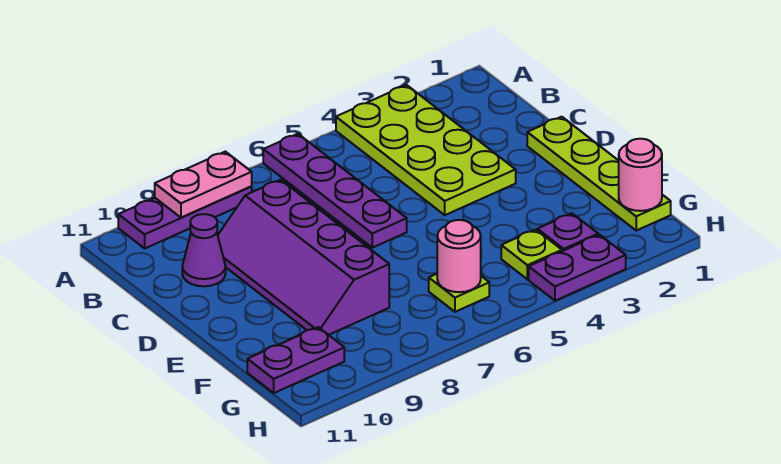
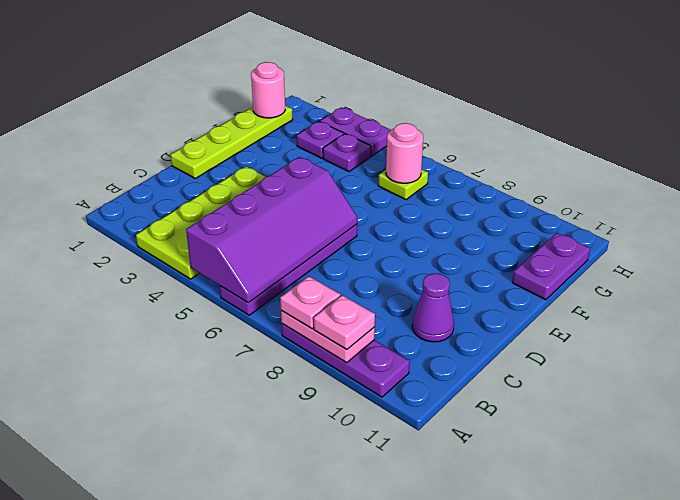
none -> pink plate A8 level 3
none -> pink plate A9 level 3
purple slope C8:F9 level 1 top 8 -> purple slope A5:D6 level 2 top 5
lime plate G4 level 1 -> purple plate G4 level 1
purple plate G10:G11 level 1 -> purple plate F11:G11 level 1

